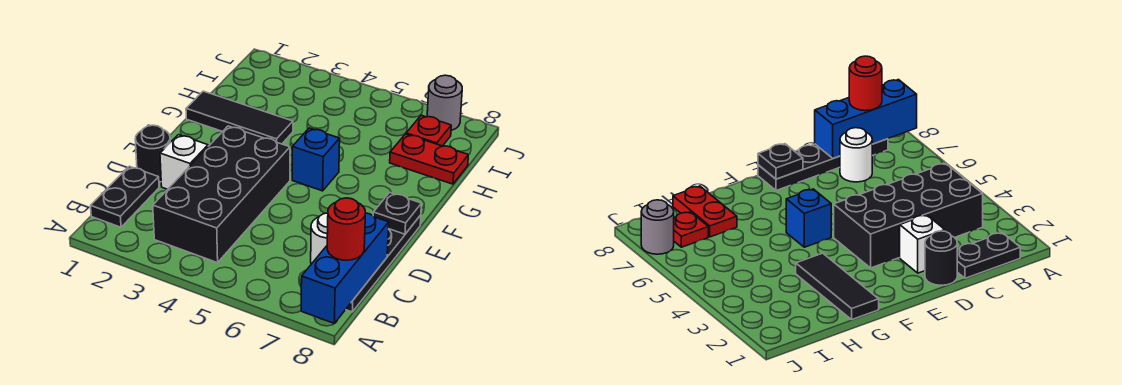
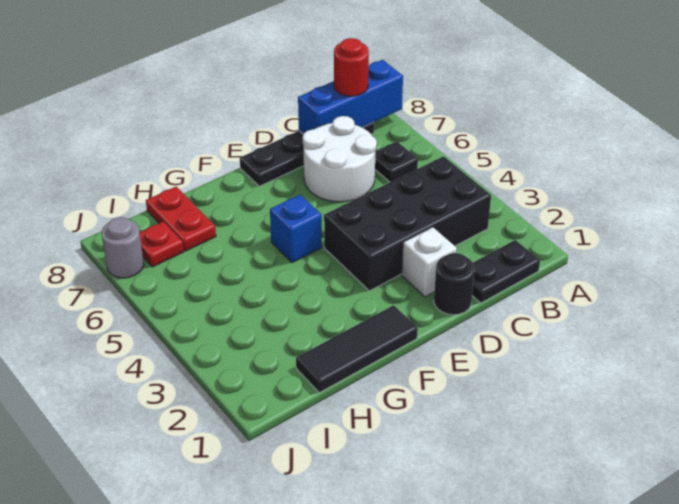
white round brick C7 level 1 -> white round brick C6:D7 level 1
black plate E8 level 2 -> black plate B6 level 1
black tile G1:G3 level 1 -> black tile F1:H1 level 1

